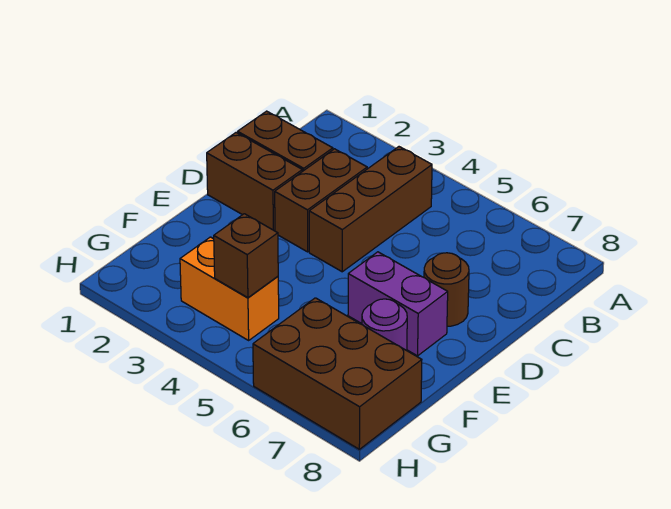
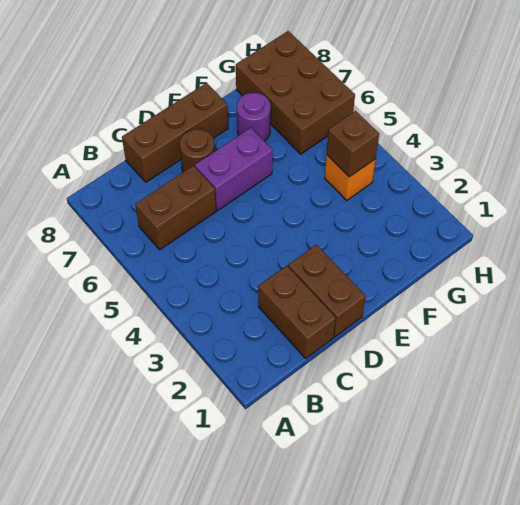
brown brick B4:D4 level 1 -> brown brick C8:E8 level 1
brown brick C3:D3 level 1 -> brown brick B6:C6 level 1
purple brick E6:E7 level 1 -> purple brick D6:E6 level 1
orange brick G3:G4 level 1 -> orange brick G4 level 1

